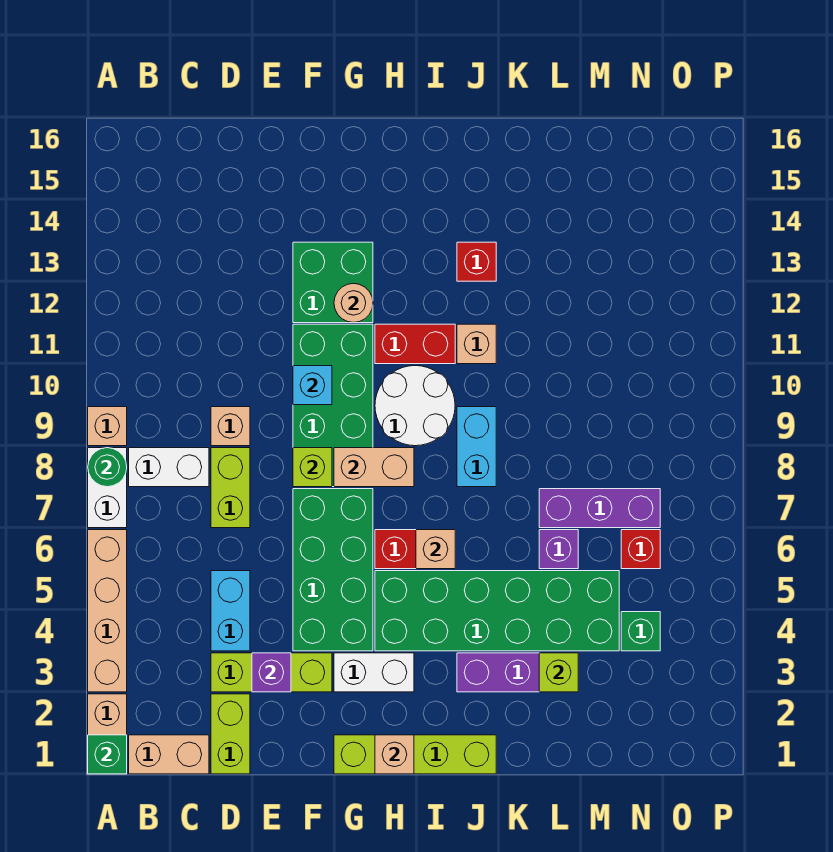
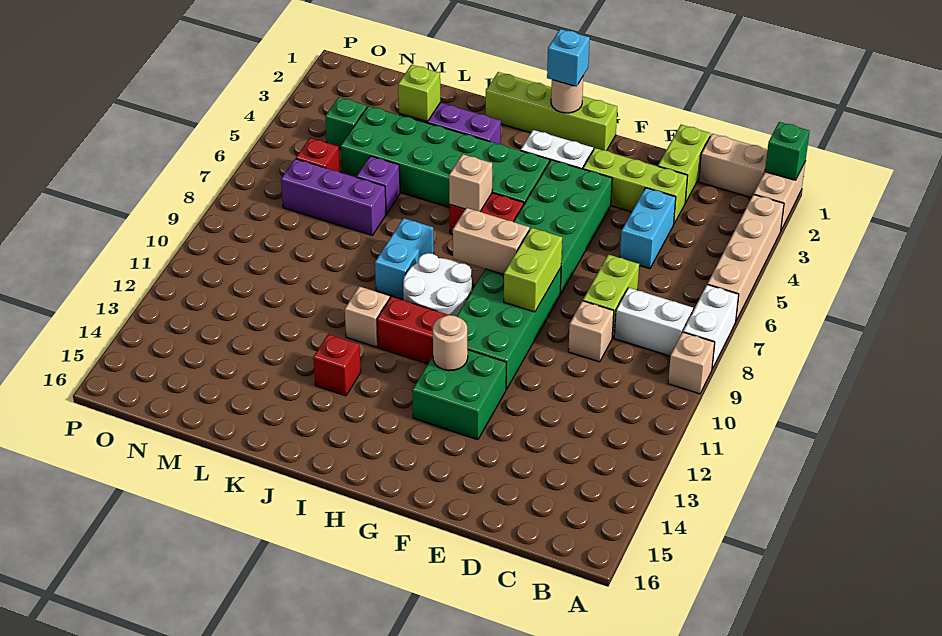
green round brick A8 level 2 -> none
purple brick E3 level 2 -> none
lime brick F8 level 2 -> lime brick F8:F9 level 2
cyan brick F10 level 2 -> cyan brick H1 level 3
tan brick H1 level 2 -> tan round brick H1 level 2

